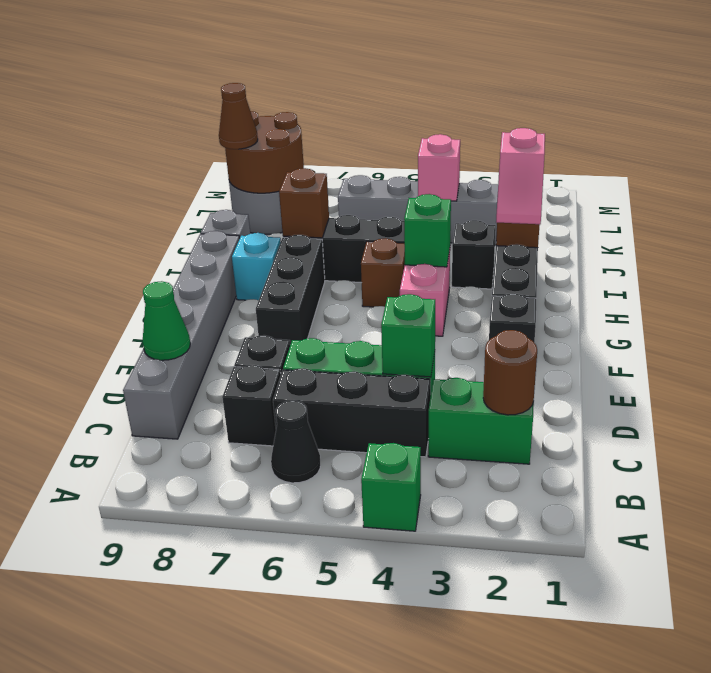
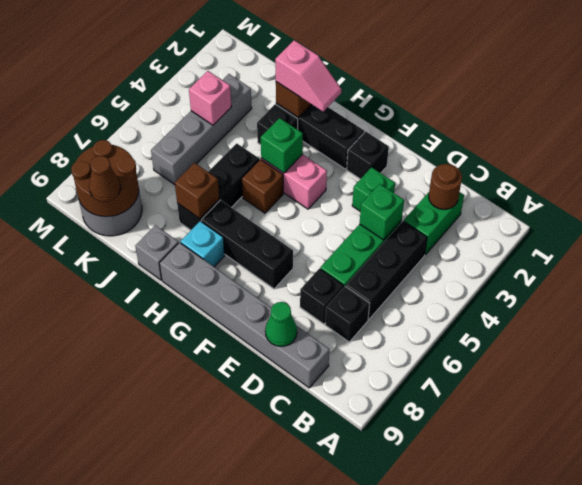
green brick A4 level 1 -> green brick E3 level 1
black cone B6 level 1 -> none

